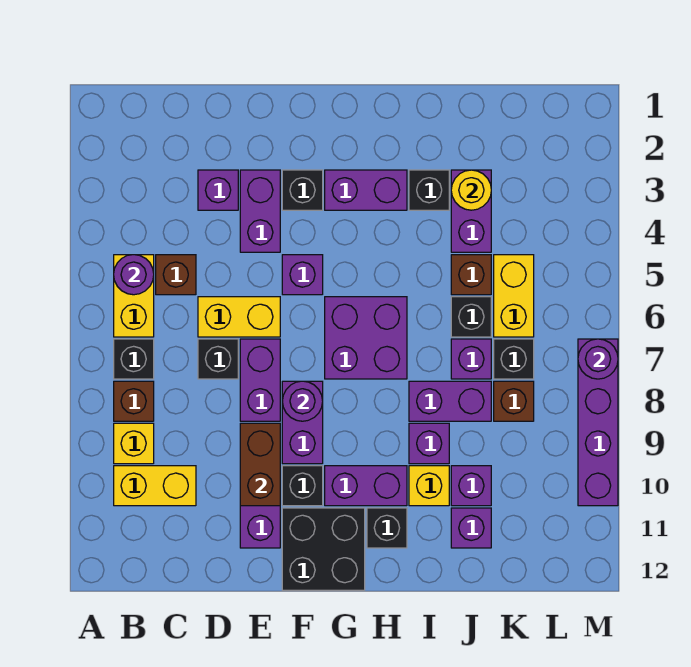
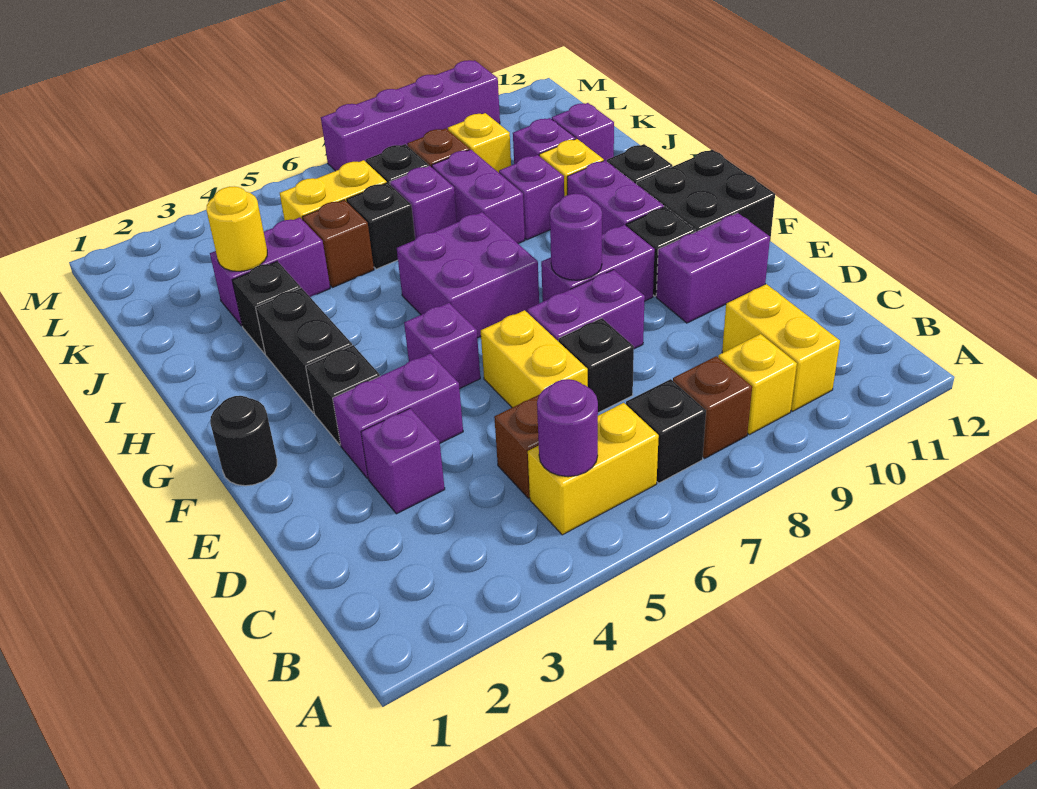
brown brick E9:E10 level 2 -> none
none -> black round brick F1 level 1
purple brick G3:H3 level 1 -> black brick G3:H3 level 1
none -> yellow brick K9 level 1
purple round brick M7 level 2 -> none

